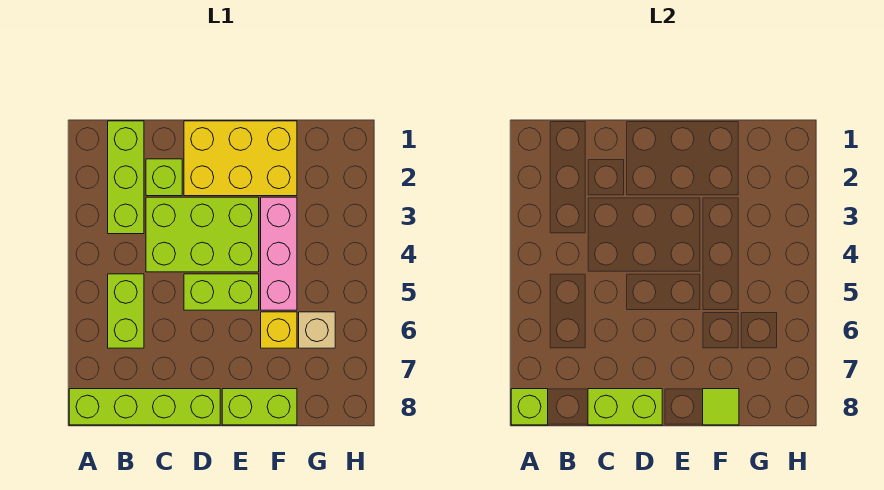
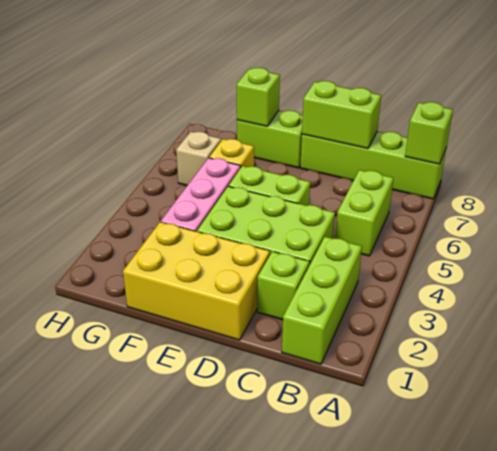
lime tile F8 level 2 -> lime brick F8 level 2

